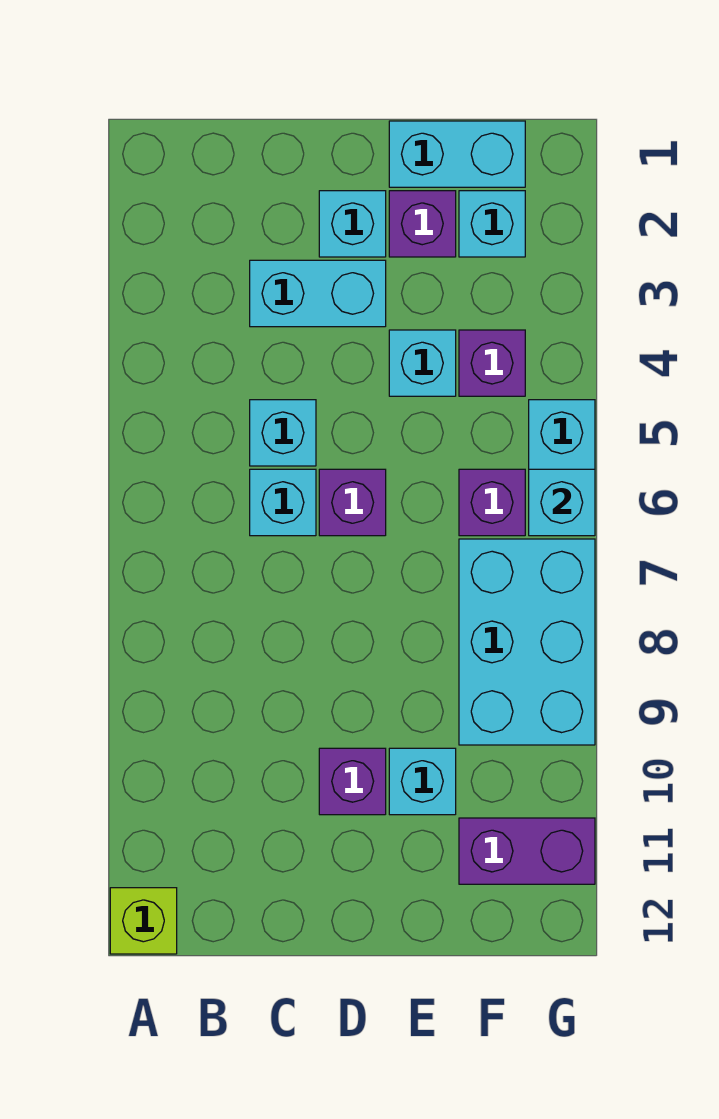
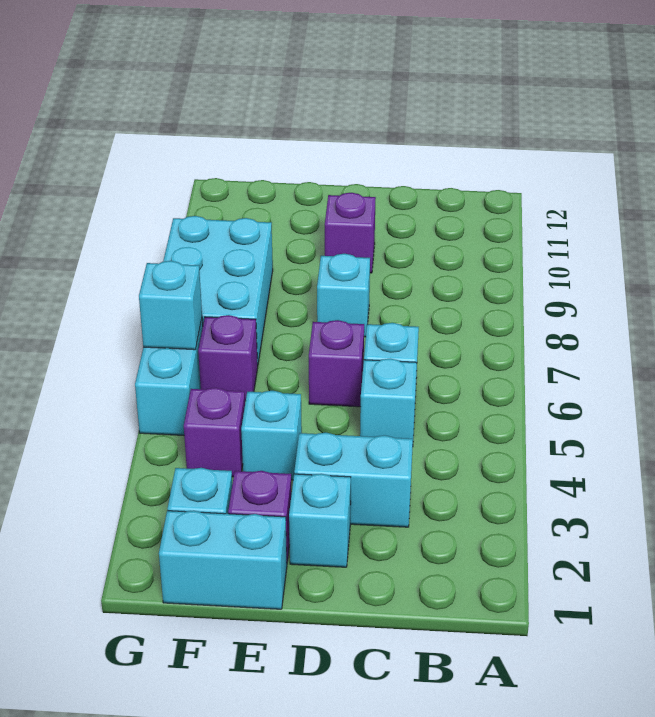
lime brick A12 level 1 -> none
cyan brick E10 level 1 -> cyan brick D8 level 1
purple brick F11:G11 level 1 -> none

